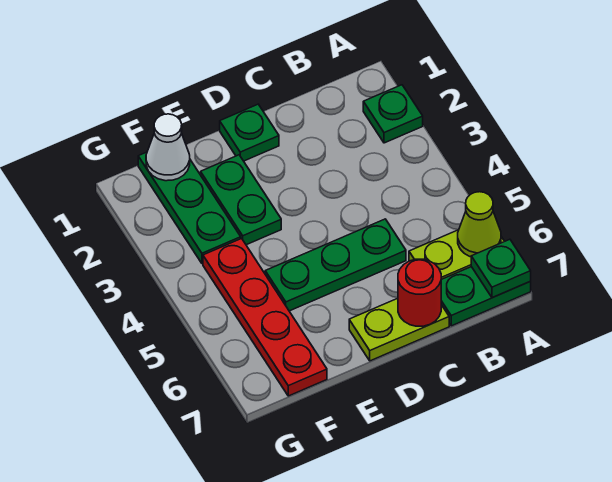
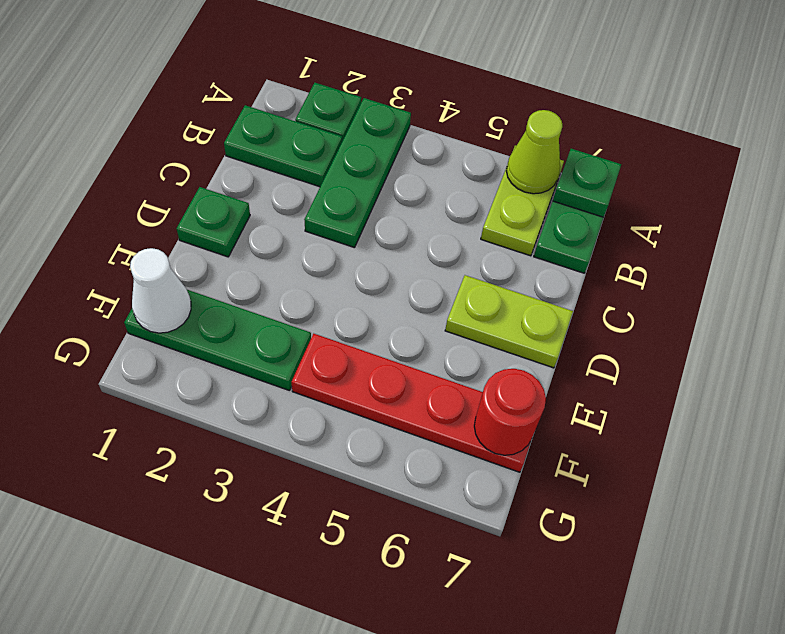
green plate C5:E5 level 1 -> green plate A3:C3 level 1
lime plate C7:D7 level 1 -> lime plate D6:D7 level 1
red round brick C7 level 2 -> red round brick F7 level 2
green plate E2:E3 level 1 -> green plate B1:B2 level 1

